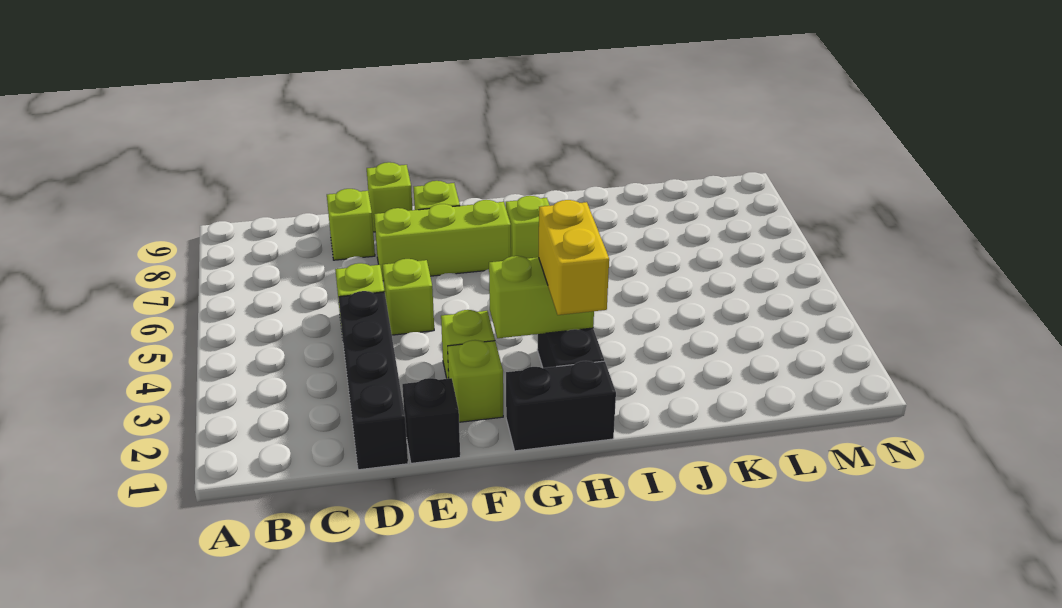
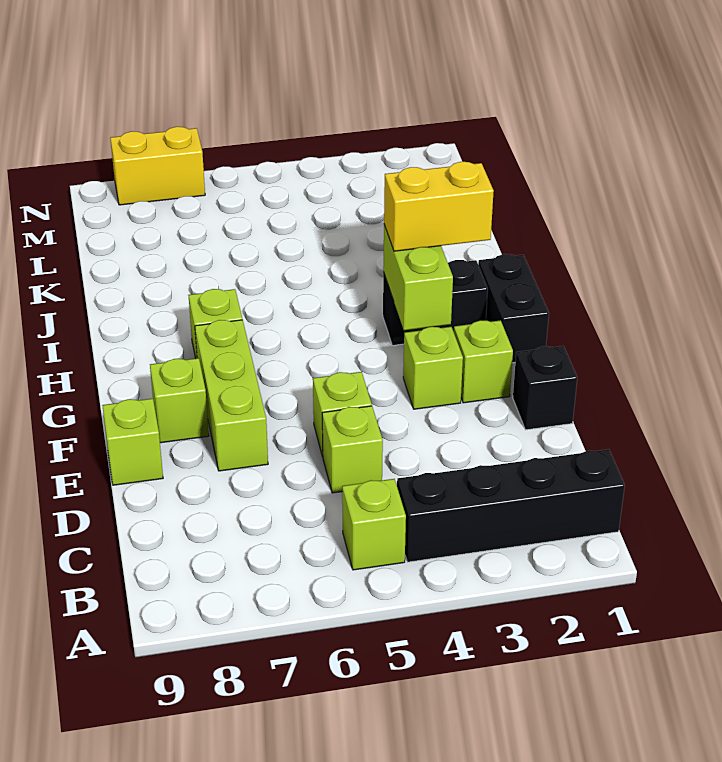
black brick D1:D4 level 1 -> black brick B1:B4 level 1
lime brick D8 level 1 -> lime brick B5 level 1
none -> yellow brick N7:N8 level 1

